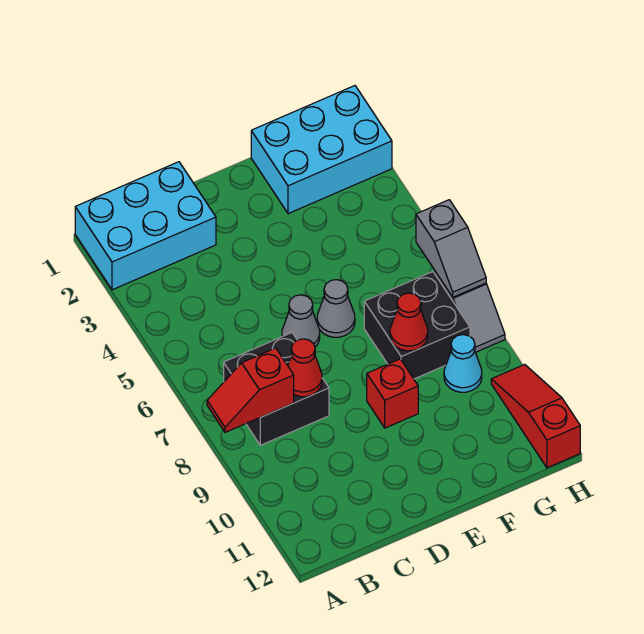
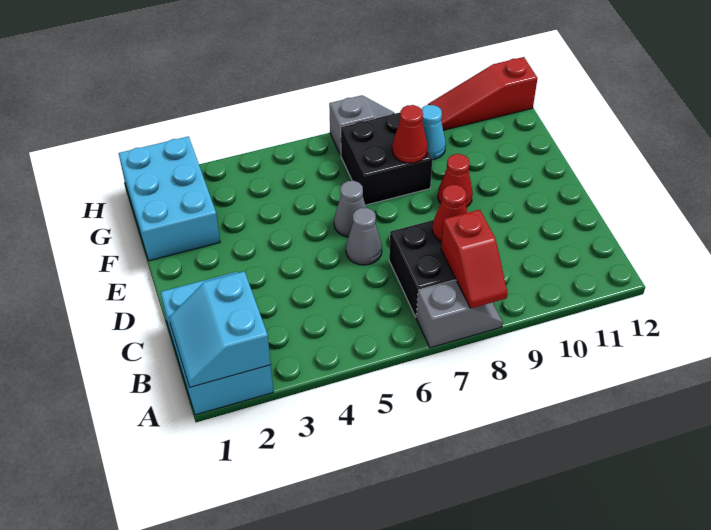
none -> cyan slope A1:B2 level 2 top 2
red brick E9 level 1 -> red cone E9 level 1
grey slope H6:H7 level 2 top 6 -> grey slope A7:A8 level 1 top 7

